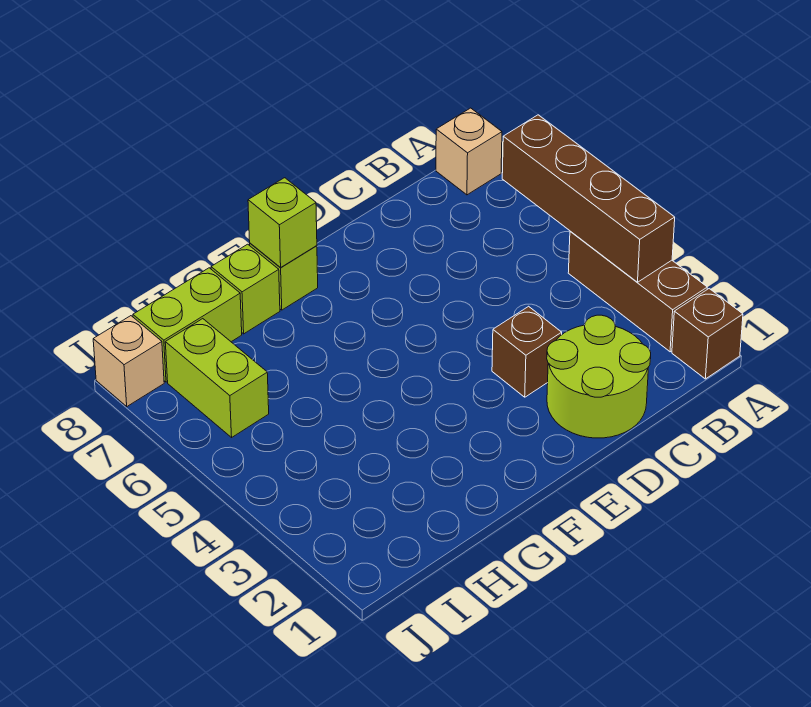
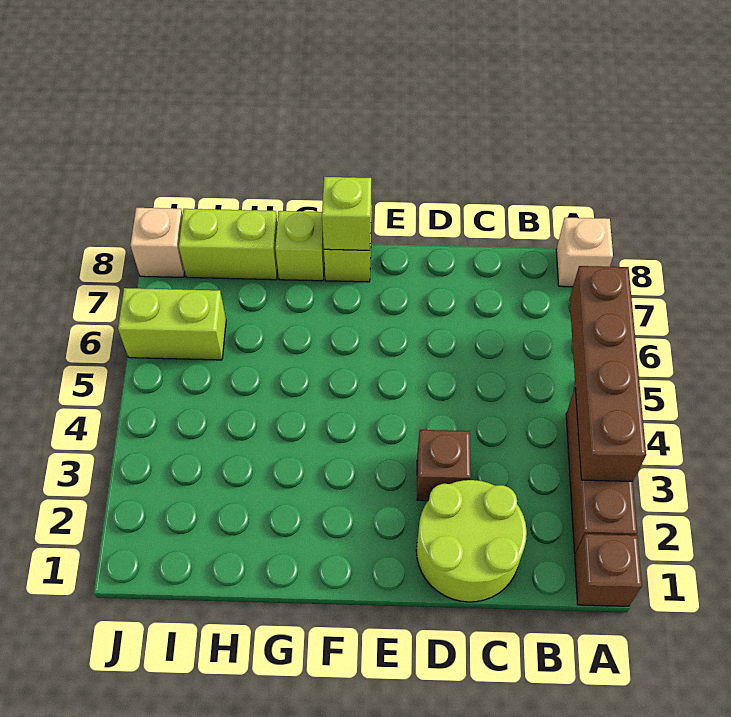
lime brick I6:I7 level 1 -> lime brick I6:J6 level 1

